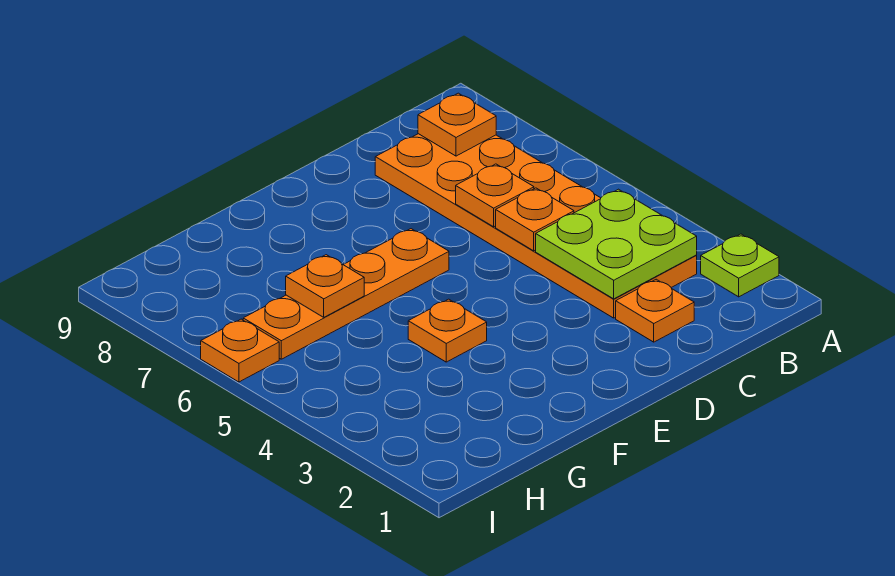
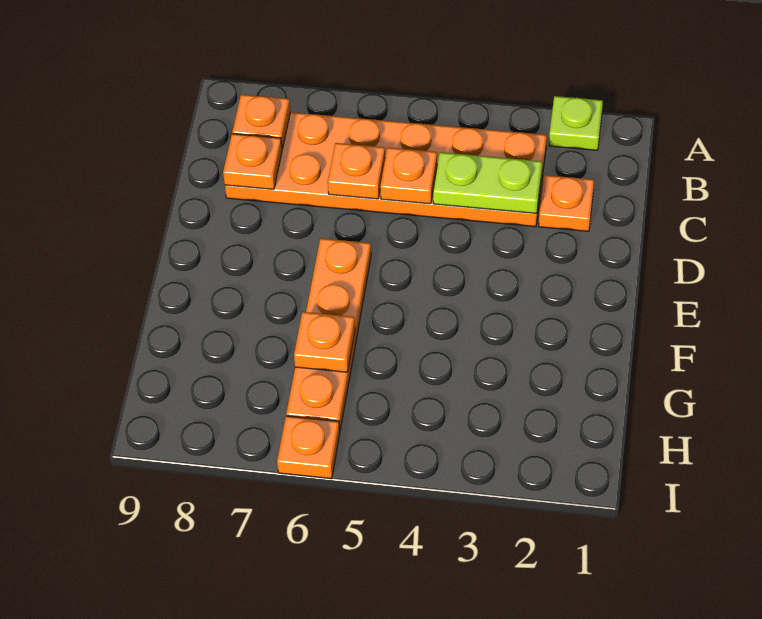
lime plate B3:C4 level 2 -> lime plate C3:C4 level 2
orange plate F4 level 1 -> orange plate C8 level 2

